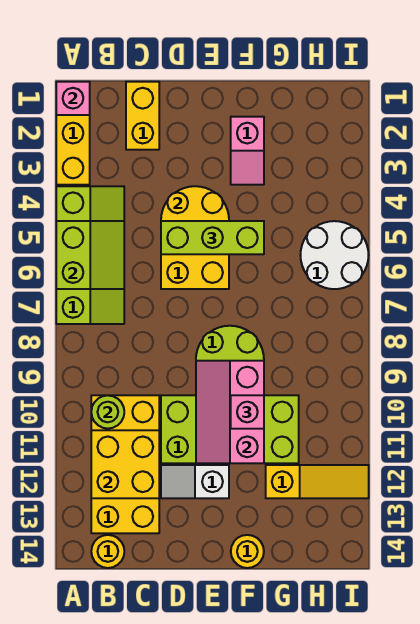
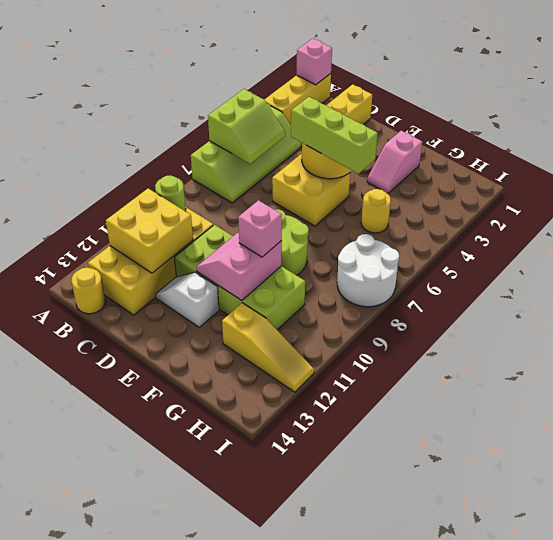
pink slope E9:F11 level 2 top F -> pink slope E10:F11 level 2 top F
yellow round brick F14 level 1 -> yellow round brick G5 level 1
white round brick H5:I6 level 1 -> white round brick H7:I8 level 1

